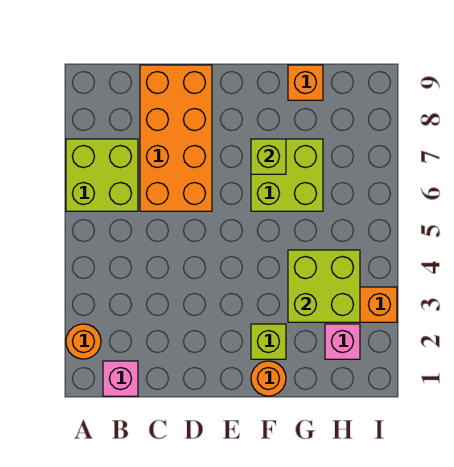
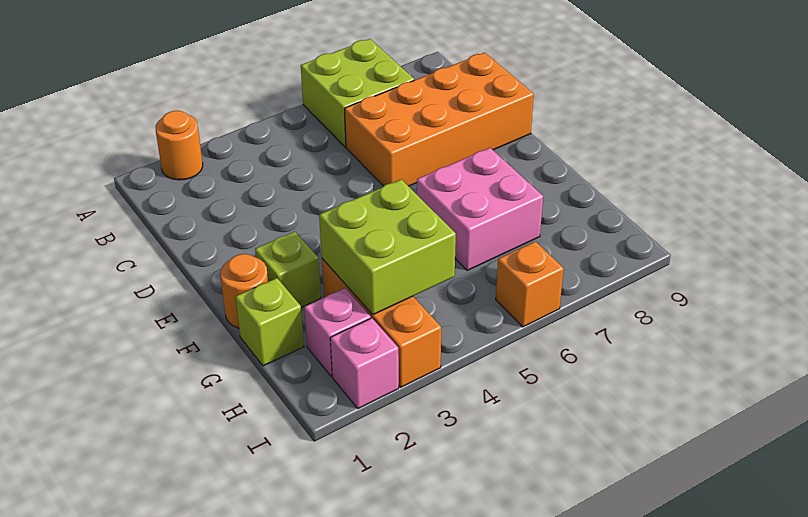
pink brick B1 level 1 -> pink brick I2 level 1
lime brick F6:G7 level 1 -> pink brick F6:G7 level 1
lime brick F7 level 2 -> lime brick G1 level 1
orange brick G9 level 1 -> orange brick I6 level 1

